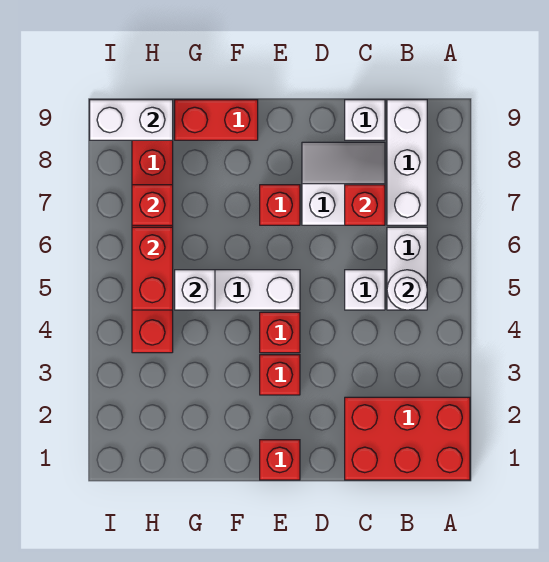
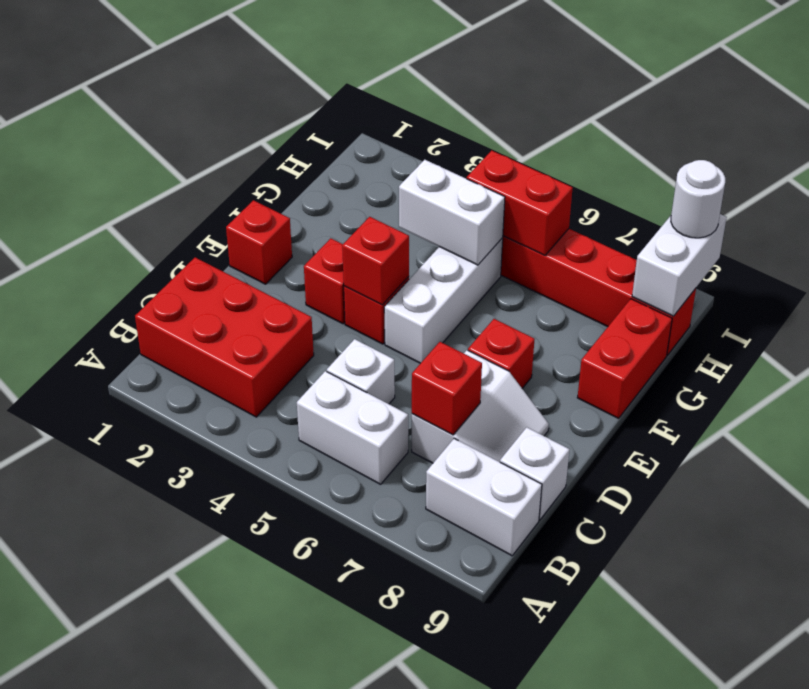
red brick A1:C2 level 1 -> red brick B1:C3 level 1
white round brick B5 level 2 -> white round brick I9 level 3
white brick B7:B9 level 1 -> white brick B8:B9 level 1
white brick G5 level 2 -> white brick G4:G5 level 2
red brick H7 level 2 -> red brick E4 level 2

